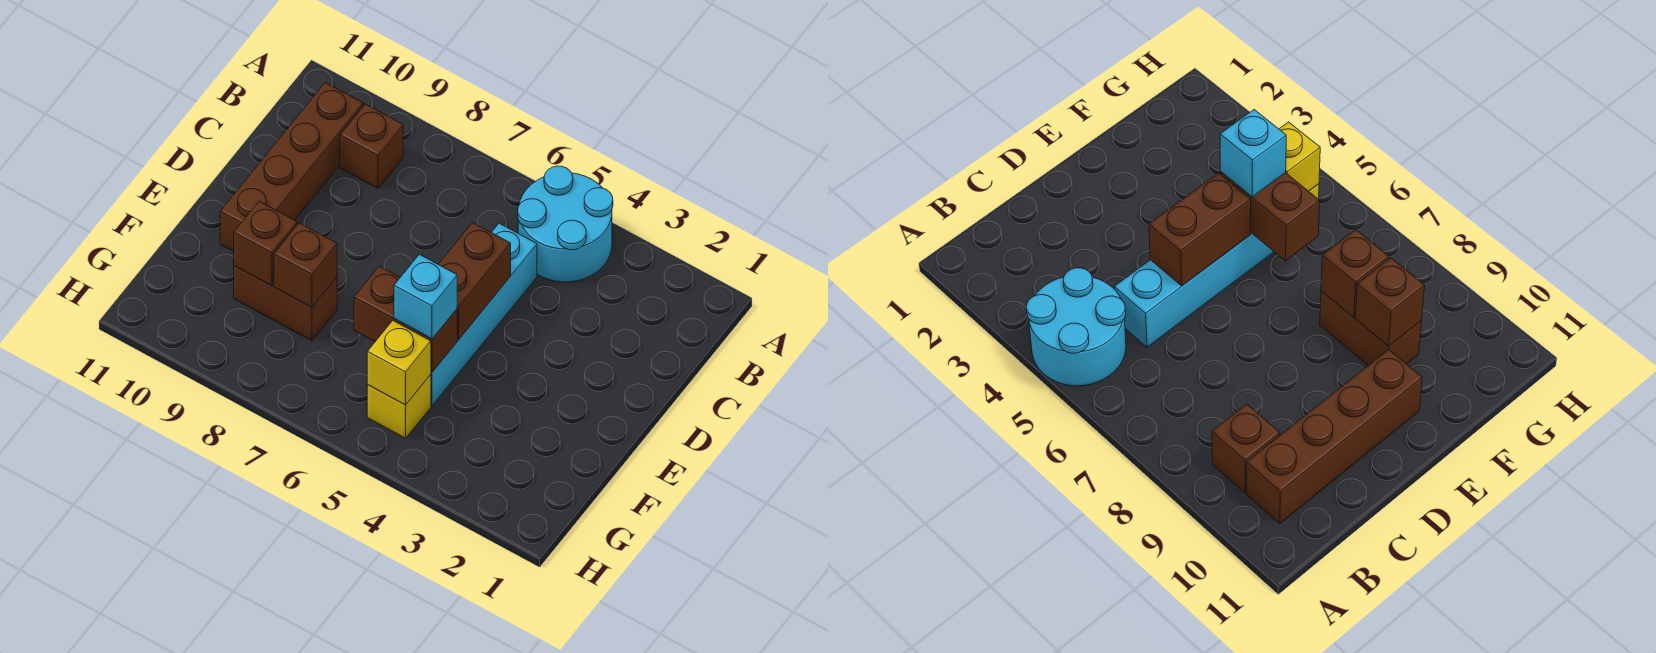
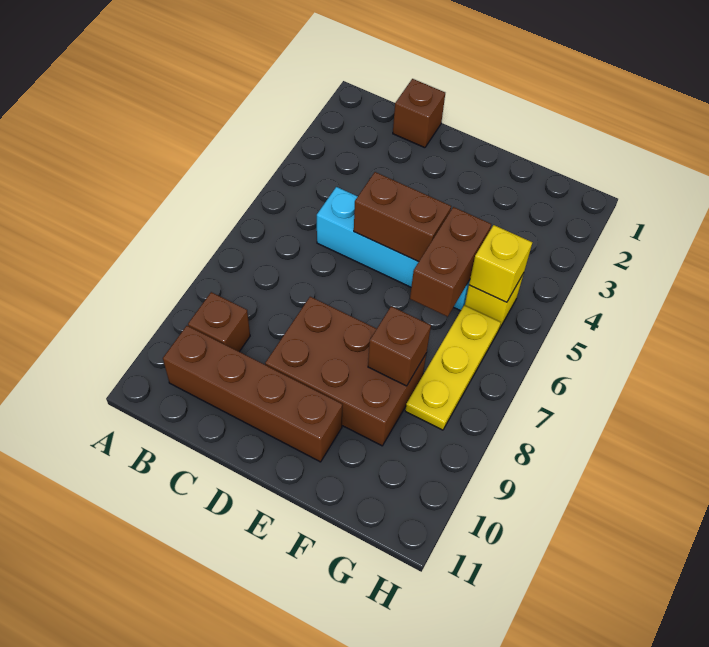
cyan round brick A4:B5 level 1 -> none
cyan brick F5 level 3 -> none
brown brick F8:F9 level 1 -> brown brick D8:F9 level 1
brown brick F9 level 2 -> brown brick C1 level 1
none -> yellow plate G6:G8 level 1

